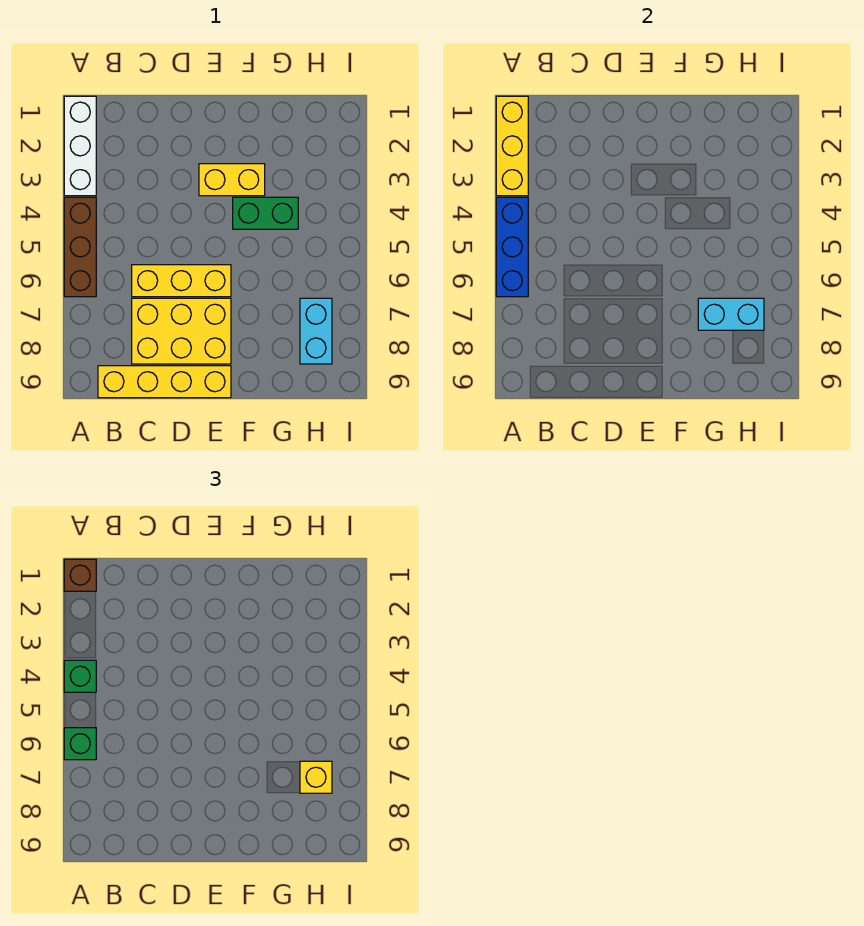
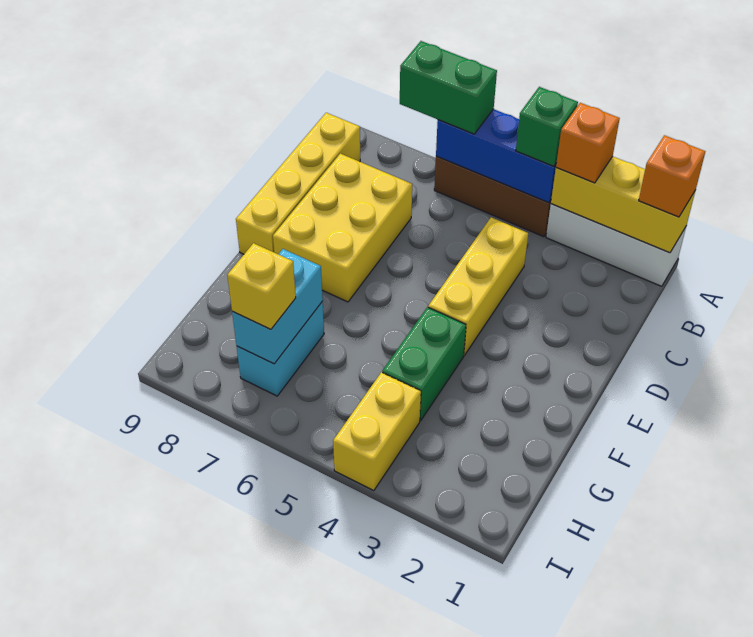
brown brick A1 level 3 -> orange brick A1 level 3
none -> orange brick A3 level 3
green brick A6 level 3 -> green brick A6:A7 level 3
yellow brick C6:E6 level 1 -> yellow brick C4:E4 level 1
yellow brick E3:F3 level 1 -> yellow brick H4:I4 level 1
cyan brick H7:H8 level 1 -> cyan brick G7:H7 level 1

